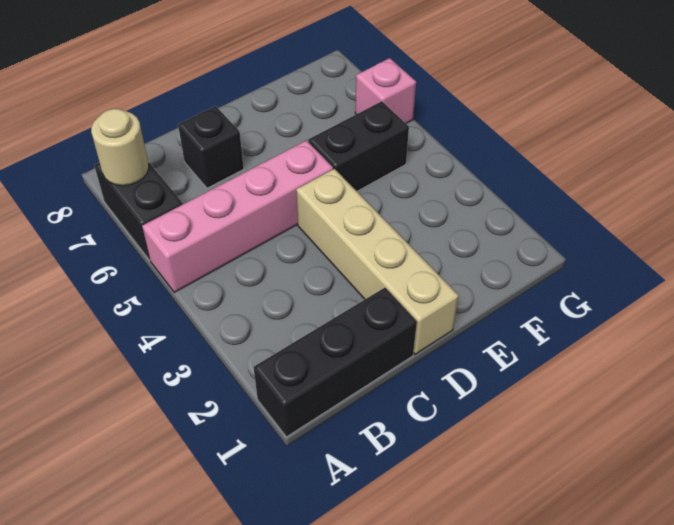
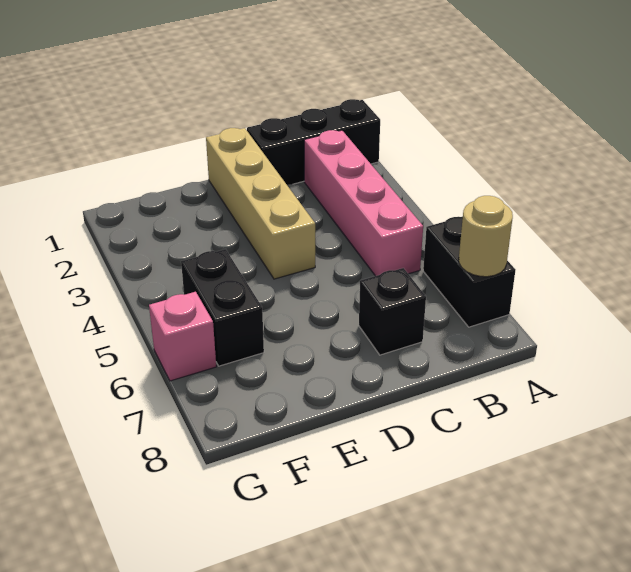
pink brick A5:D5 level 1 -> pink brick B2:B5 level 1
black brick E5:F5 level 1 -> black brick F5:F6 level 1

